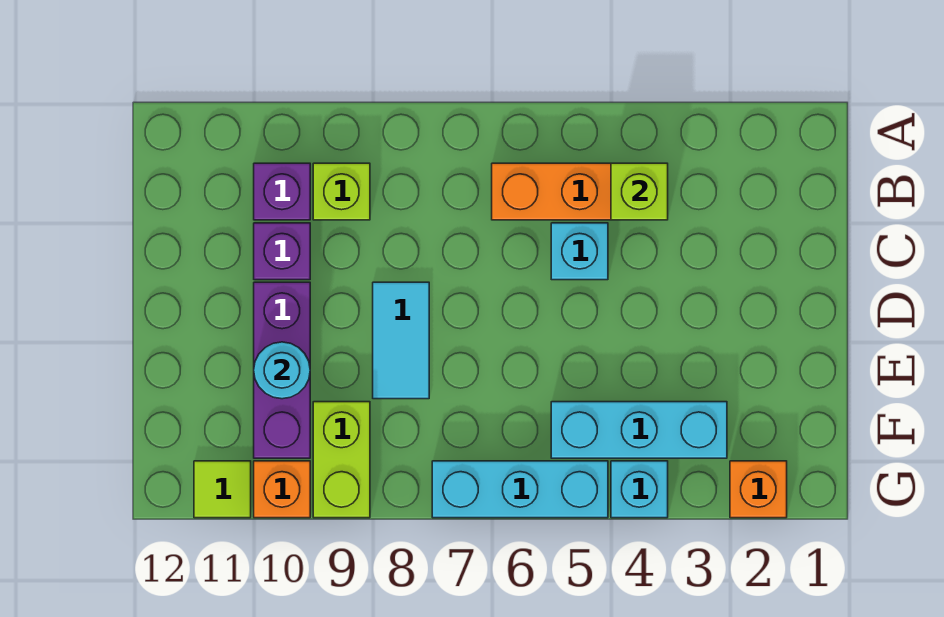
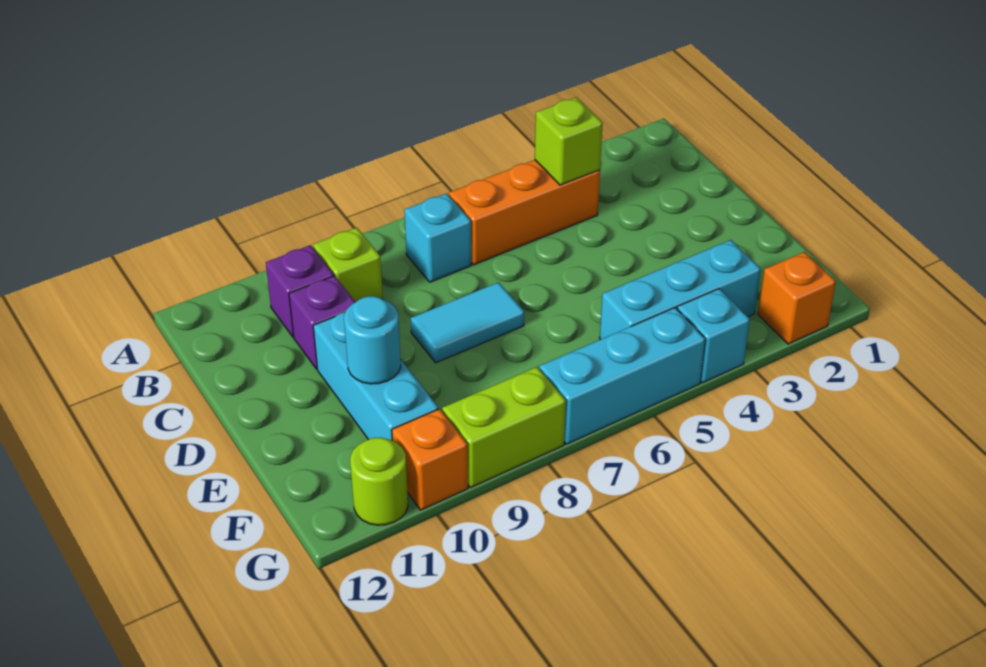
cyan brick C5 level 1 -> cyan brick B7 level 1
cyan tile D8:E8 level 1 -> cyan tile D7:D8 level 1
purple brick D10:F10 level 1 -> cyan brick D10:F10 level 1
lime brick F9:G9 level 1 -> lime brick G8:G9 level 1
lime tile G11 level 1 -> lime round brick G11 level 1

